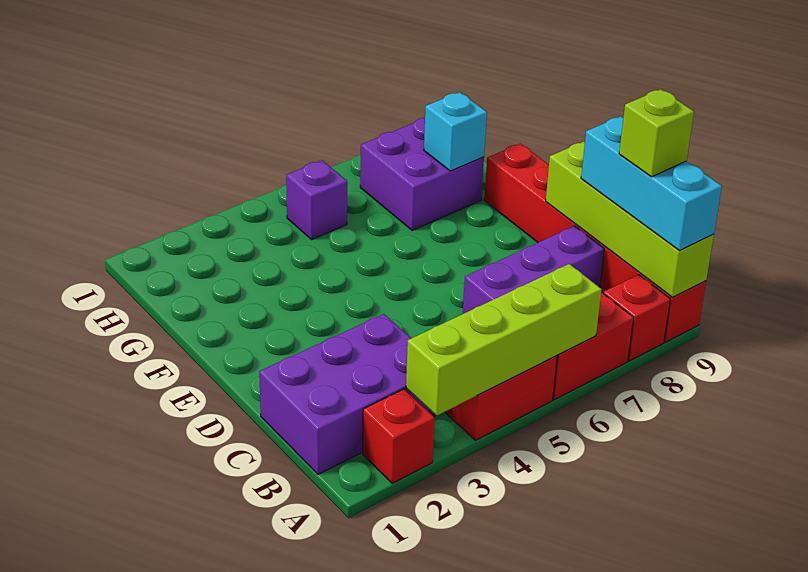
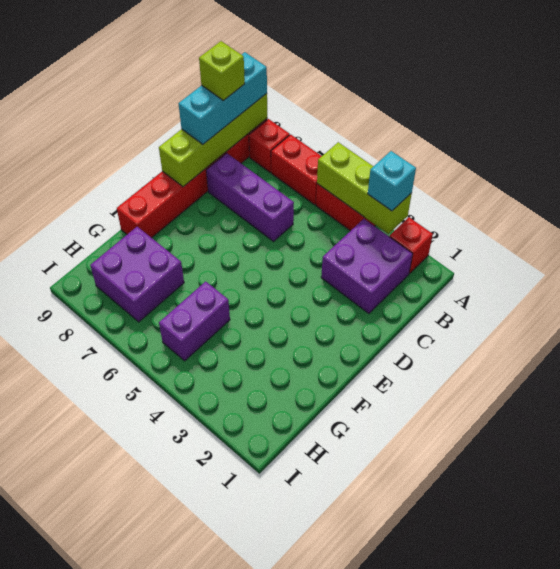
lime brick A3:A6 level 2 -> lime brick A3:A5 level 2
purple brick B1:C3 level 1 -> purple brick B2:C3 level 1
cyan brick G8 level 2 -> cyan brick A3 level 3
purple brick H5 level 1 -> purple brick G5:H5 level 1

